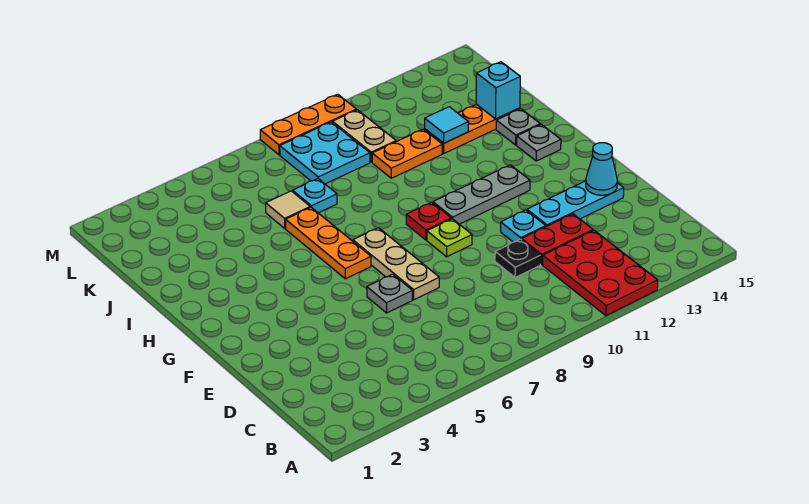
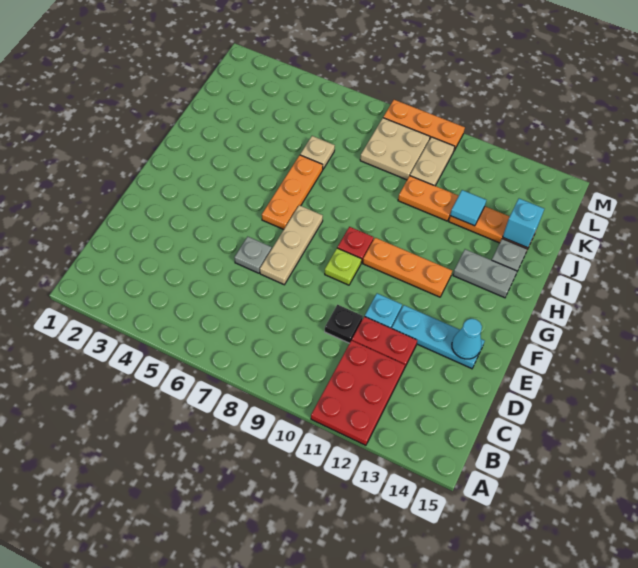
grey plate G10:G12 level 1 -> orange plate G10:G12 level 1
grey plate H14 level 1 -> grey plate H13:H14 level 1
tan tile J6 level 1 -> tan plate J6 level 1
cyan plate J7 level 1 -> none
cyan plate K8:L9 level 1 -> tan plate K8:L9 level 1

